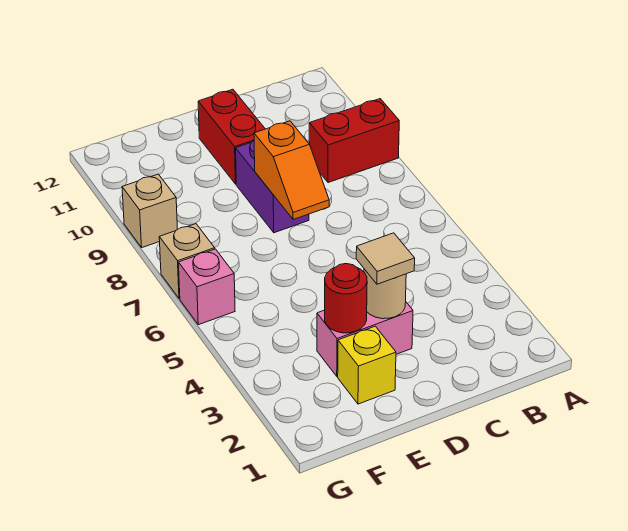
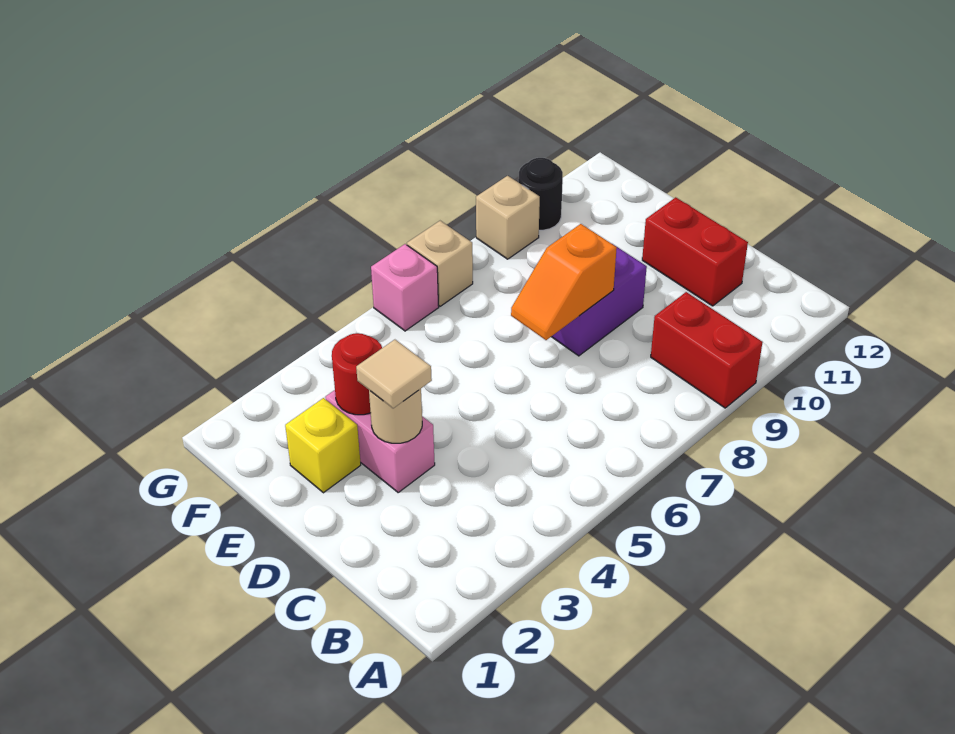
red brick D10:D11 level 1 -> red brick C11:D11 level 1
none -> black round brick G10 level 1

